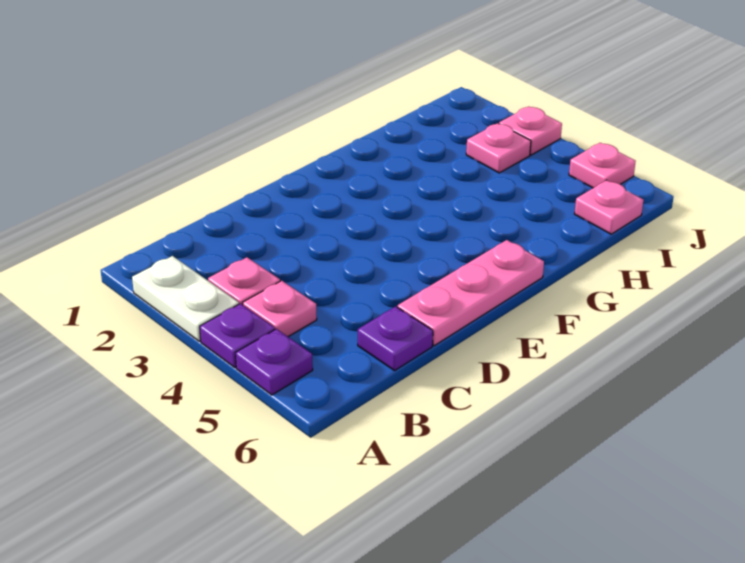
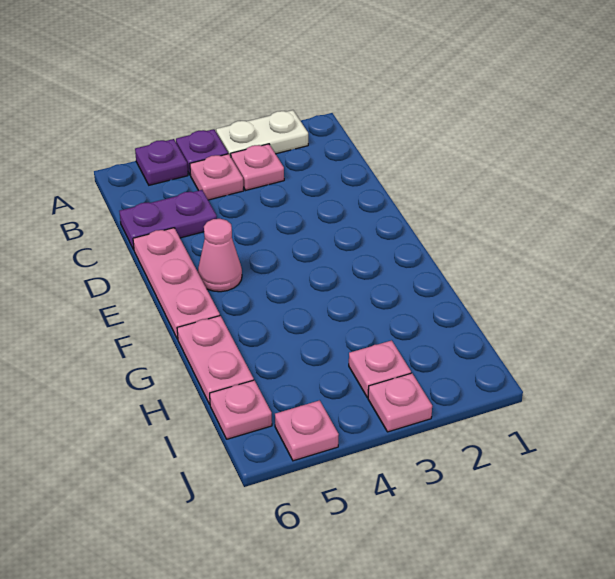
purple plate C6 level 1 -> purple plate C5:C6 level 1
none -> pink cone E5 level 1
none -> pink plate G6:H6 level 1

